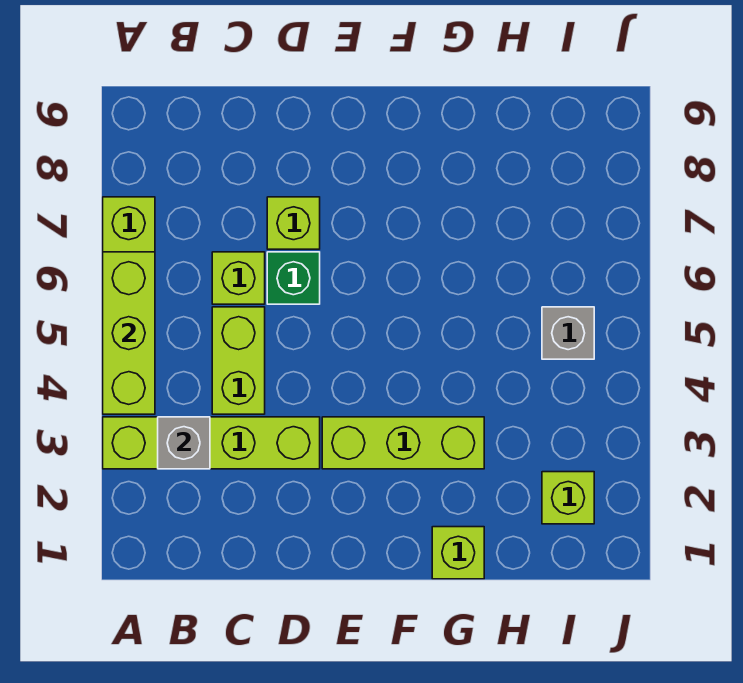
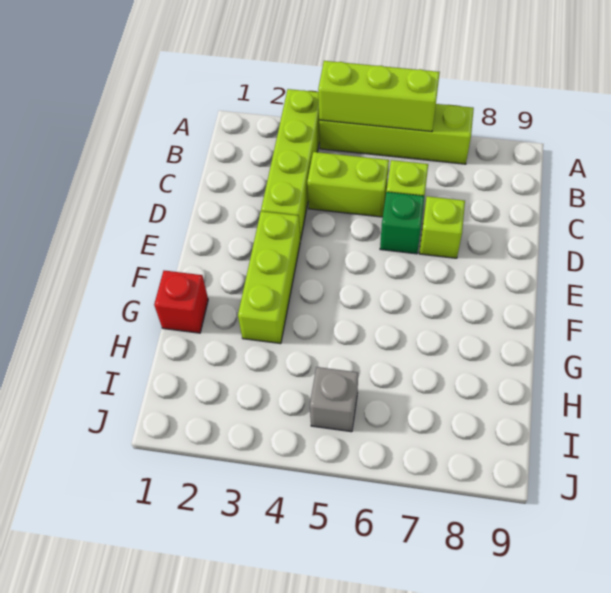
grey brick B3 level 2 -> none
lime brick G1 level 1 -> red brick G1 level 1
lime brick I2 level 1 -> none

